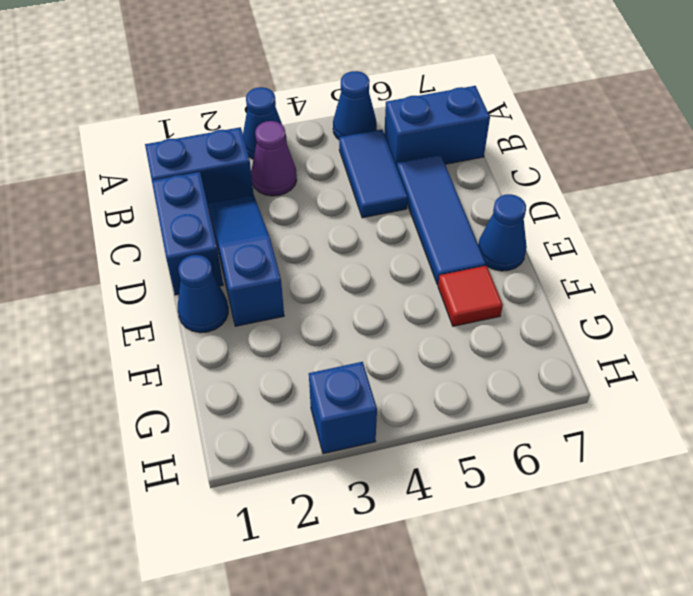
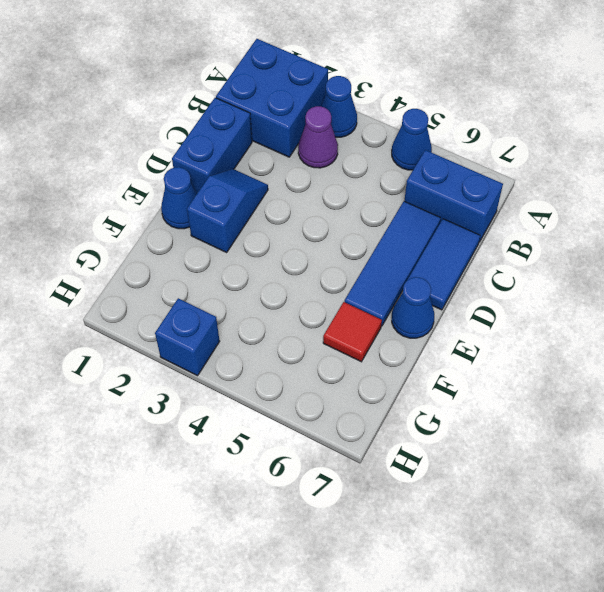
blue brick B1:B2 level 1 -> blue brick A1:B2 level 1
blue tile B5:C5 level 1 -> blue tile C7:D7 level 1
blue slope C2:E2 level 1 top E -> blue slope D2:E2 level 1 top E

